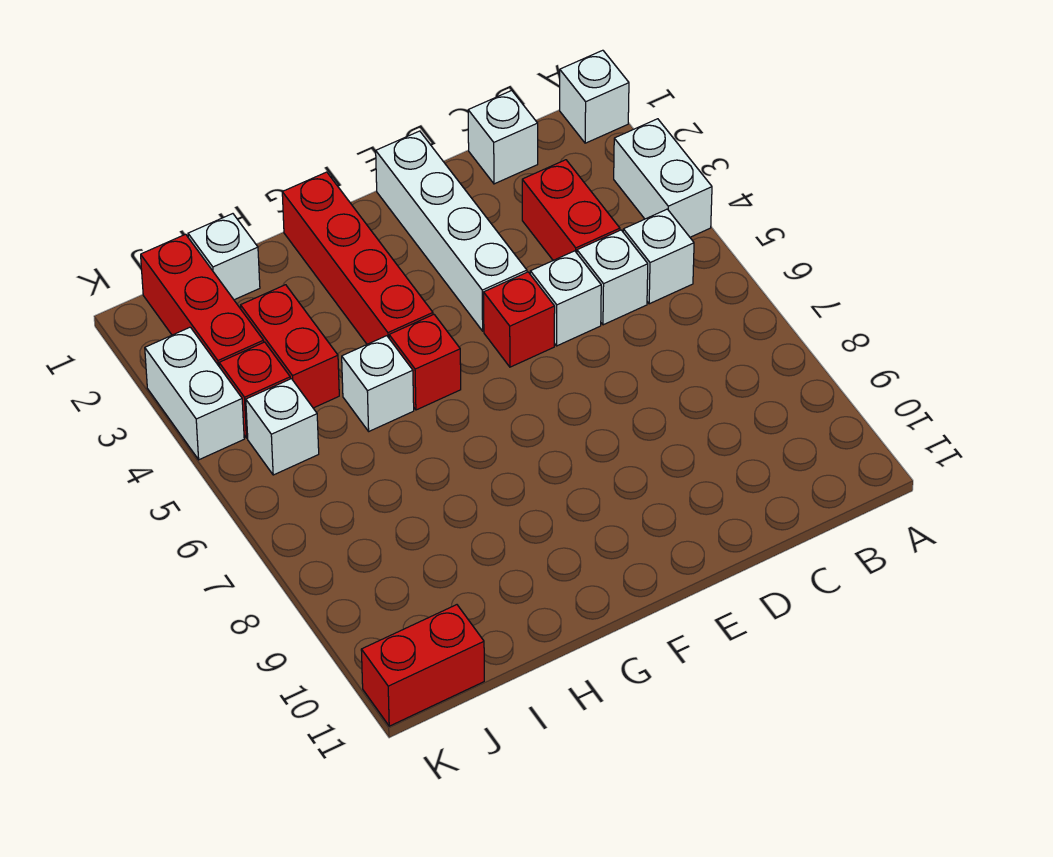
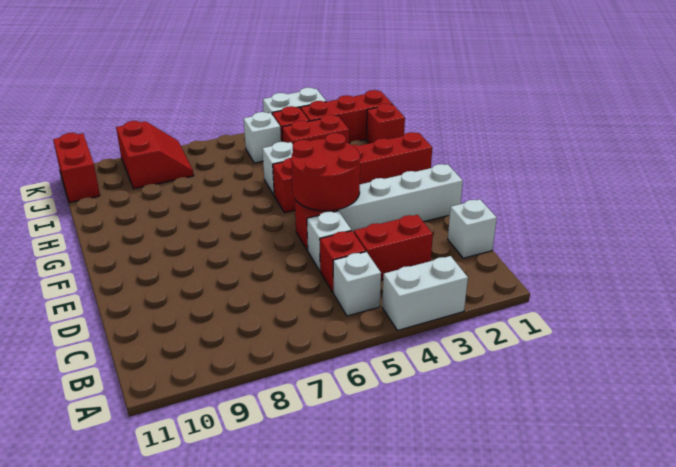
white brick A1 level 1 -> none
white brick C5 level 1 -> red brick C5 level 1
none -> red round brick E4:F5 level 2
white brick I1 level 1 -> red brick I1 level 1
none -> red slope J8:K9 level 1 top 9

